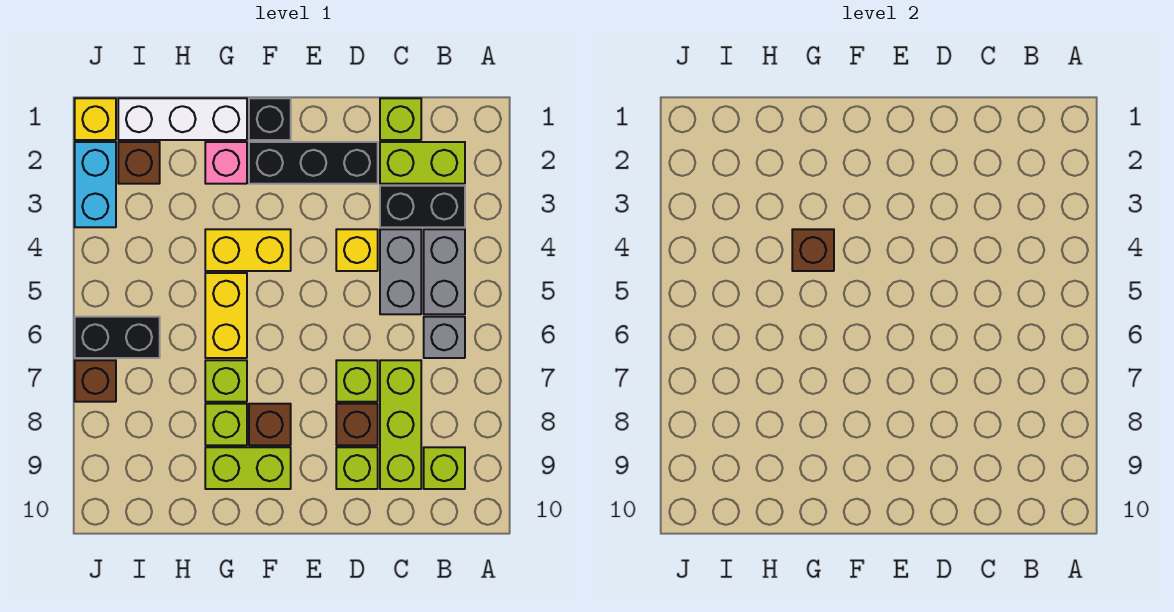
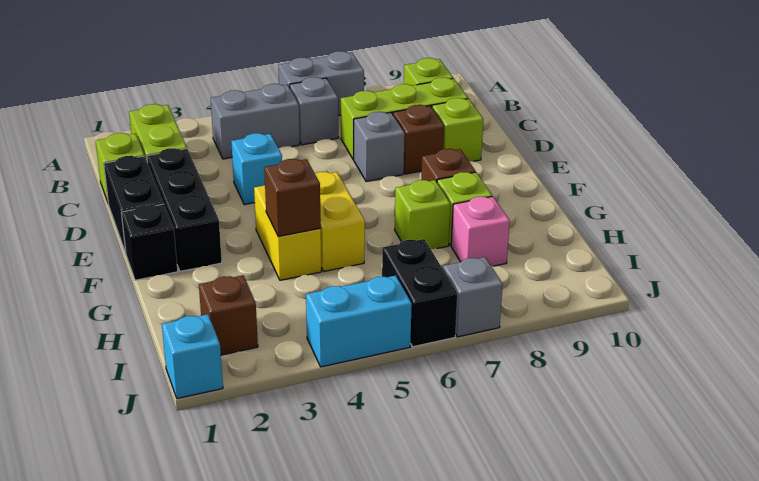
black brick B3:C3 level 1 -> black brick D1:E1 level 1
grey brick C4:C5 level 1 -> grey brick A6:A7 level 1
yellow brick D4 level 1 -> cyan brick D4 level 1
lime brick D7 level 1 -> grey brick D7 level 1
lime brick F9:G9 level 1 -> none
white brick G1:I1 level 1 -> none
pink brick G2 level 1 -> pink brick H8 level 1
yellow brick G5:G6 level 1 -> yellow brick F5:G5 level 1
yellow brick J1 level 1 -> cyan brick J1 level 1
cyan brick J2:J3 level 1 -> cyan brick J4:J5 level 1
brown brick J7 level 1 -> grey brick J7 level 1

